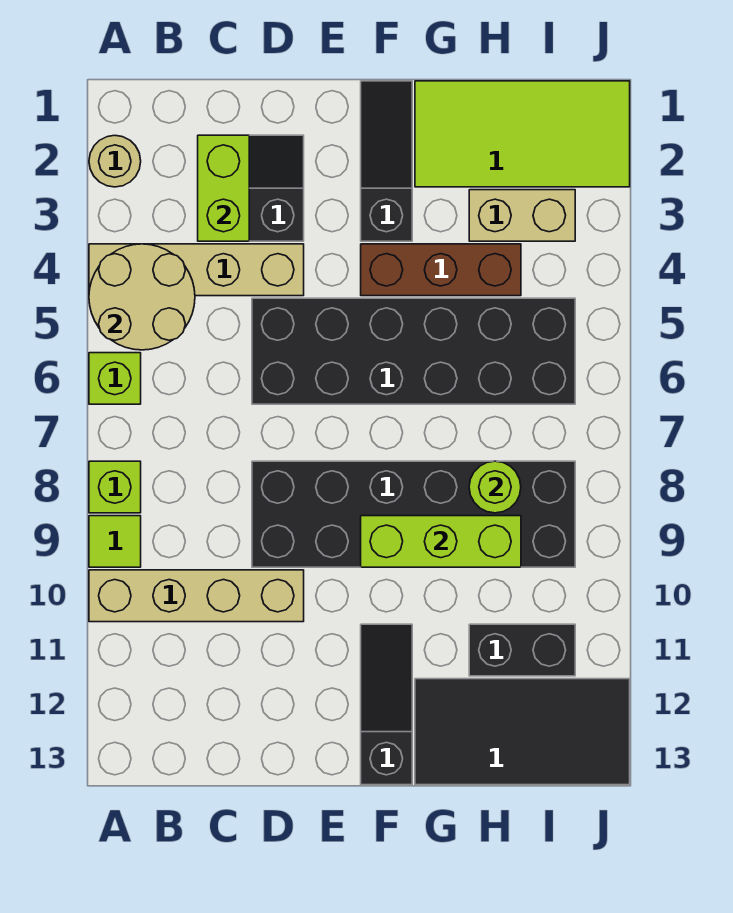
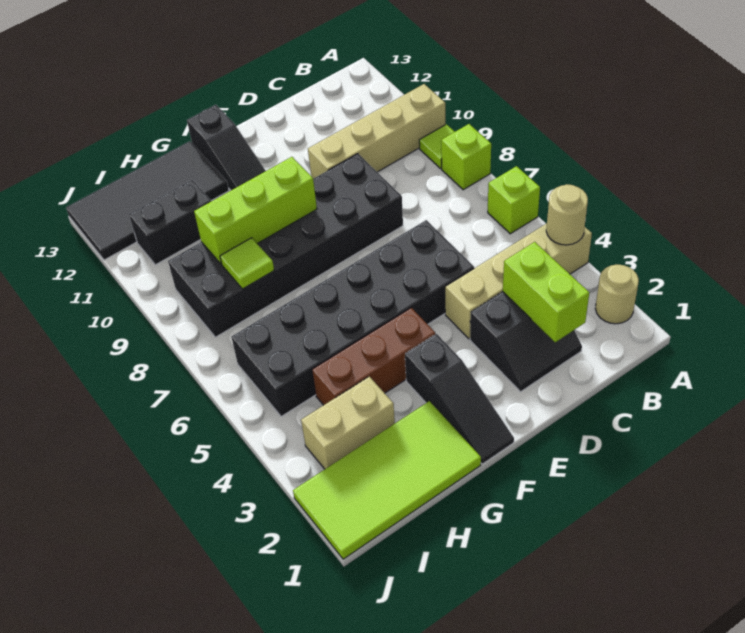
tan round brick A4:B5 level 2 -> tan round brick A4 level 2
lime round brick H8 level 2 -> lime tile H8 level 2

